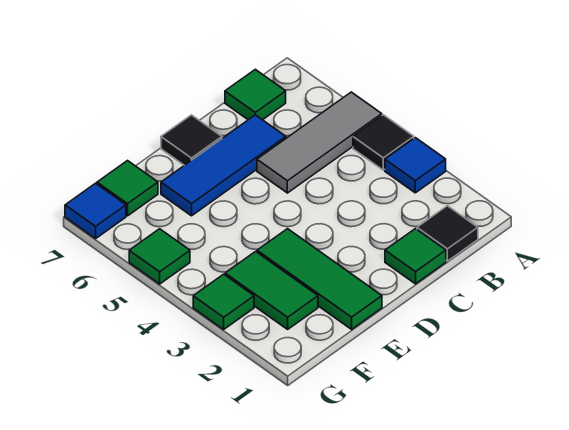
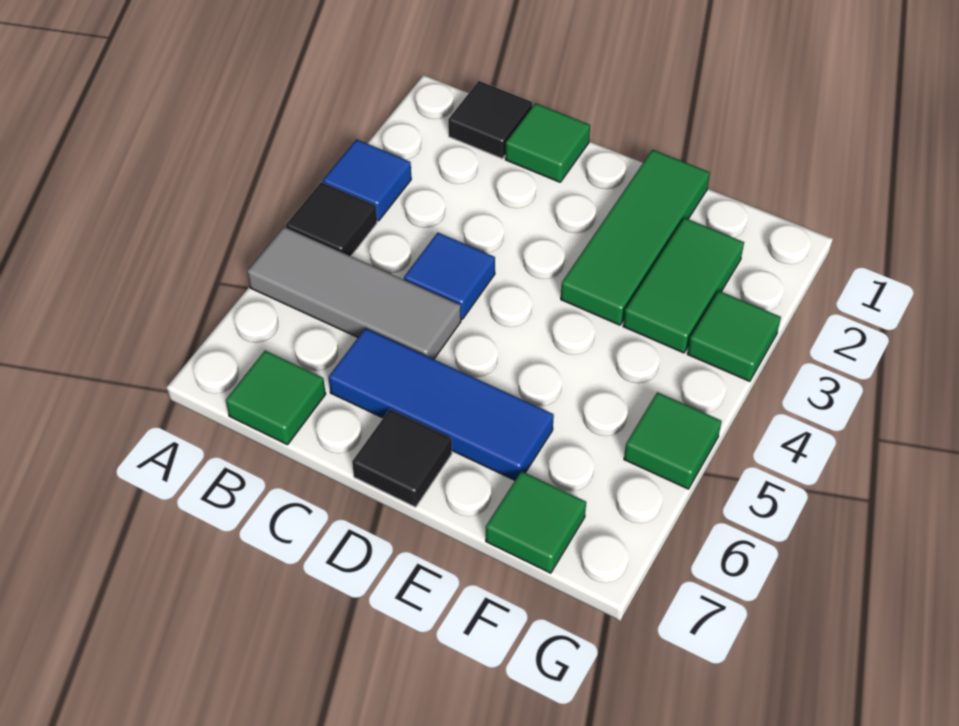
blue tile G7 level 1 -> blue tile C4 level 1

